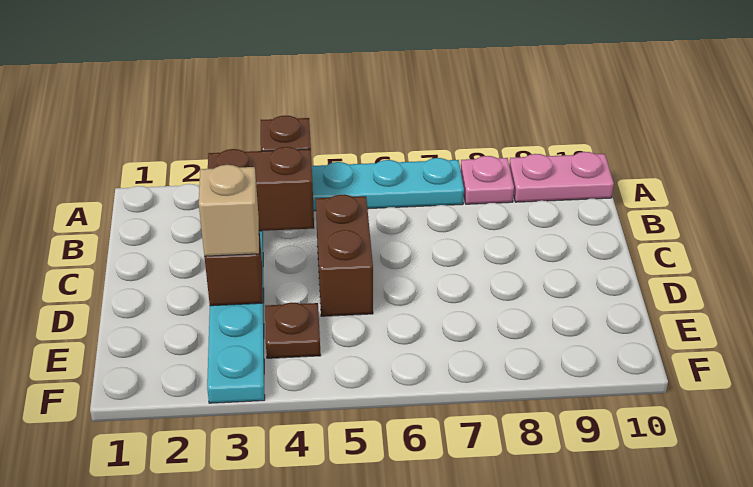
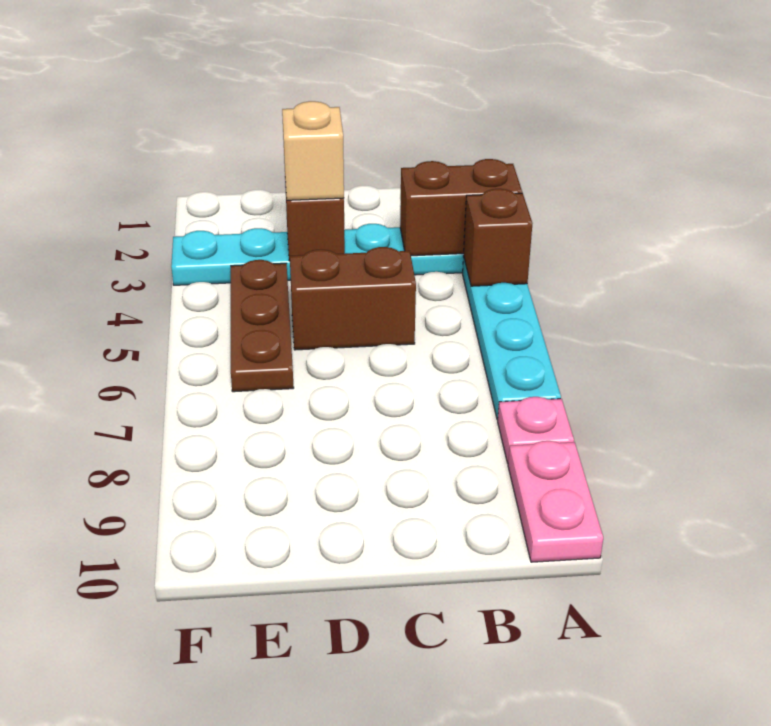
brown brick B3:B4 level 2 -> brown brick A3:B3 level 2
brown plate E4 level 1 -> brown plate E4:E6 level 1

